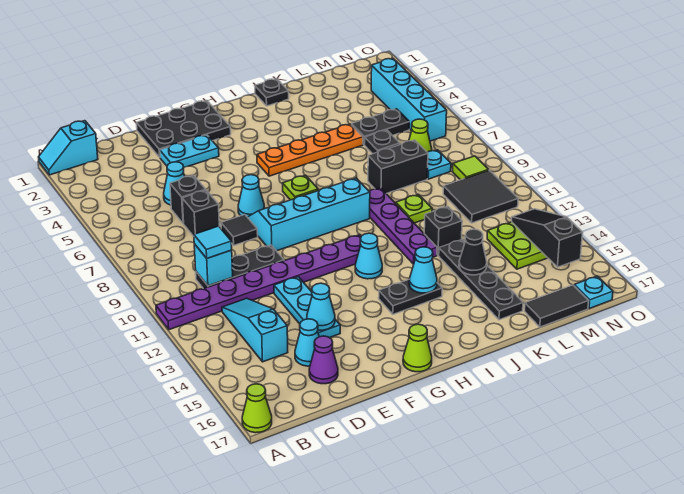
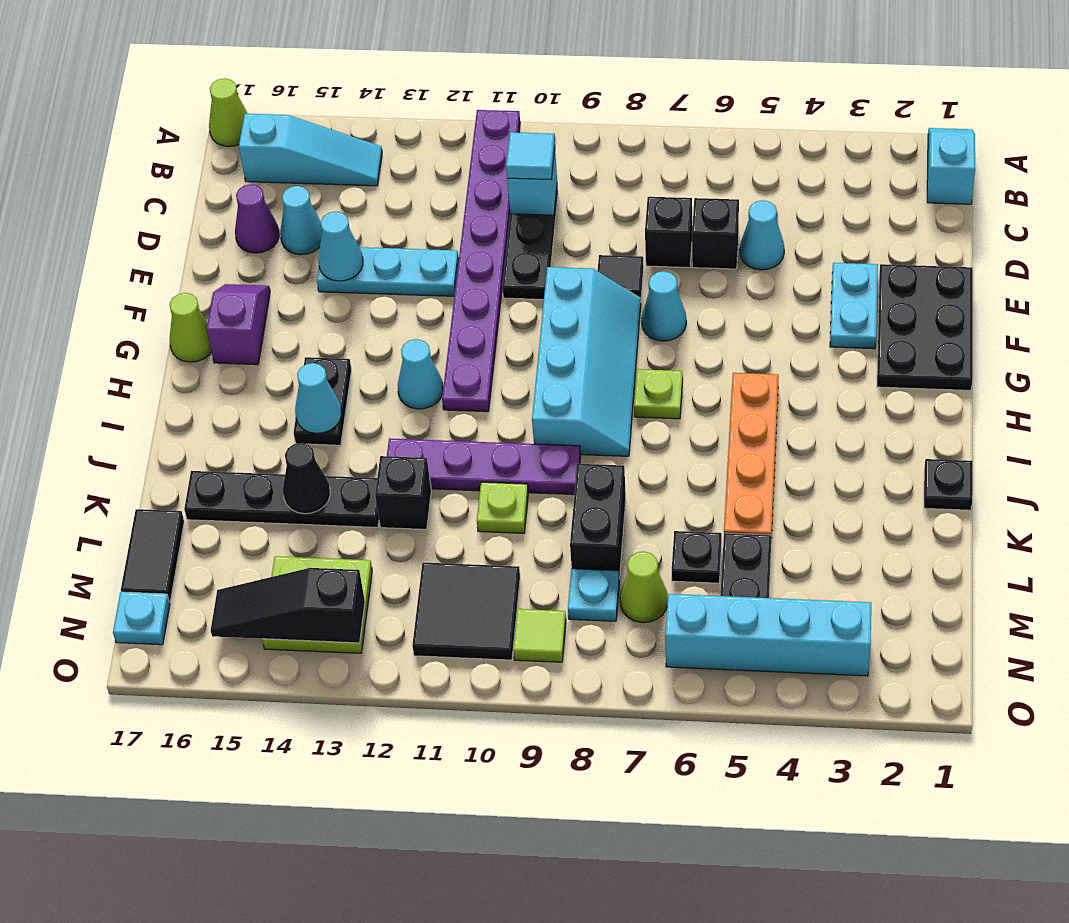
cyan slope C12:C14 level 1 top 14 -> cyan slope B14:B16 level 1 top 16
none -> purple slope F16:G16 level 1 top G
black slope N13:N15 level 2 top 15 -> black slope N13:N15 level 2 top 13

